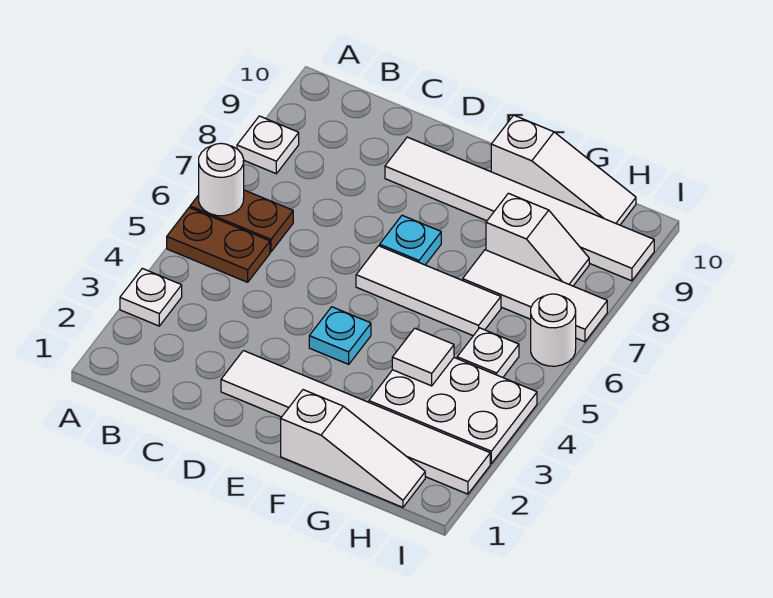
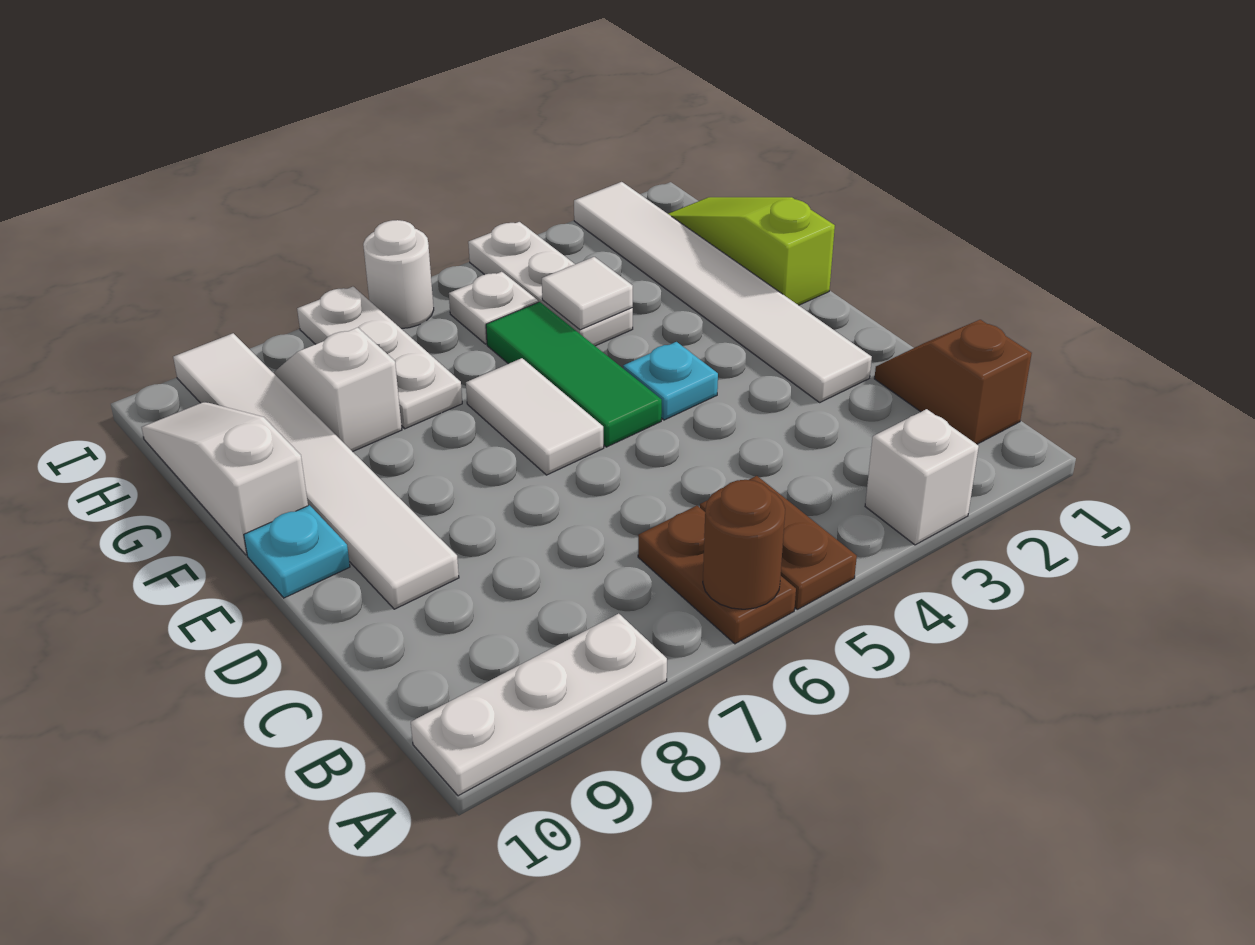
white plate A3 level 1 -> white brick A3 level 1
white round brick A6 level 2 -> brown round brick A6 level 2
white plate A8 level 1 -> white plate A8:A10 level 1
none -> brown slope B1:C1 level 1 top B
none -> green tile E5:G5 level 1
white tile E6:G6 level 1 -> white tile E6:F6 level 1
cyan plate E7 level 1 -> cyan plate E10 level 1
white slope F1:H1 level 1 top F -> lime slope F1:H1 level 1 top F
white plate G3:I4 level 1 -> white plate G4:I4 level 1
white tile G7:I7 level 1 -> white plate G7:I7 level 1

